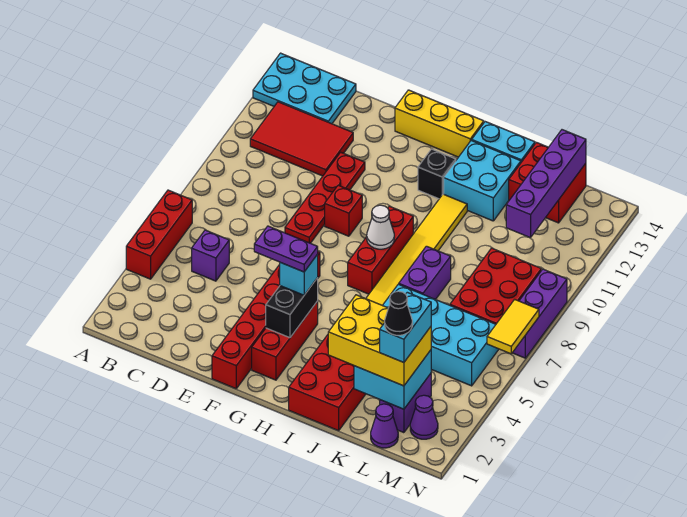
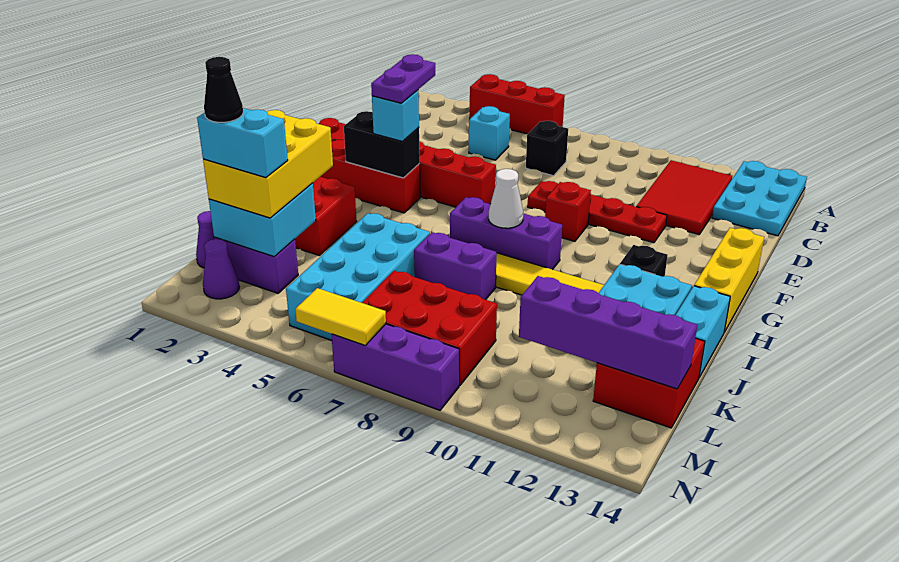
purple brick C5 level 1 -> cyan brick C5 level 1
none -> black brick C7 level 1
red brick H7:H9 level 1 -> purple brick H7:H9 level 1

